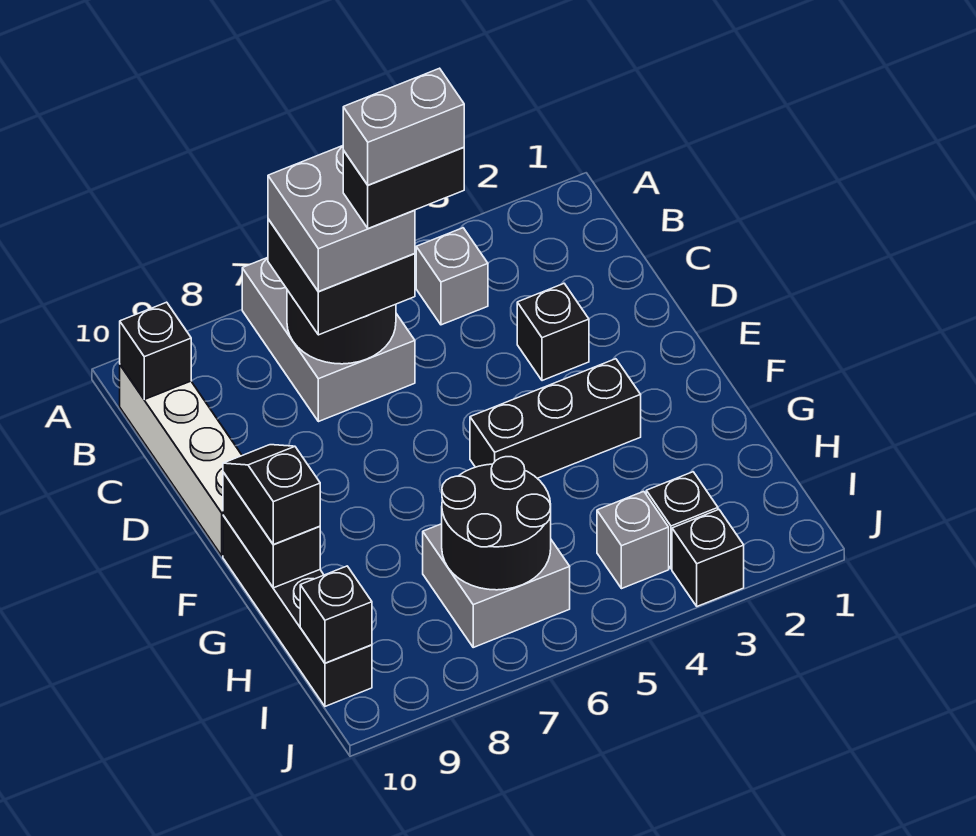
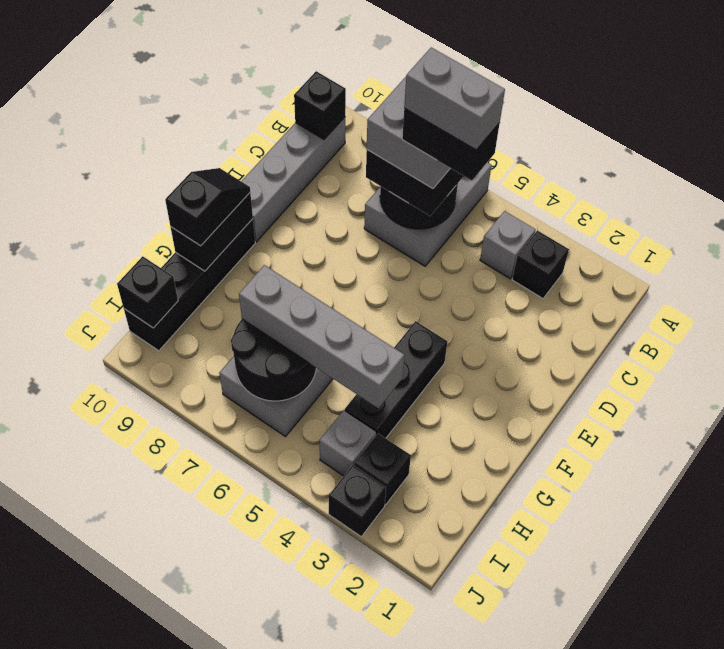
white brick B10:E10 level 1 -> grey brick B10:E10 level 1
black brick D3 level 1 -> black brick B3 level 1
black brick F3:F5 level 1 -> black brick F4:H4 level 1
none -> grey brick H4:H7 level 3

